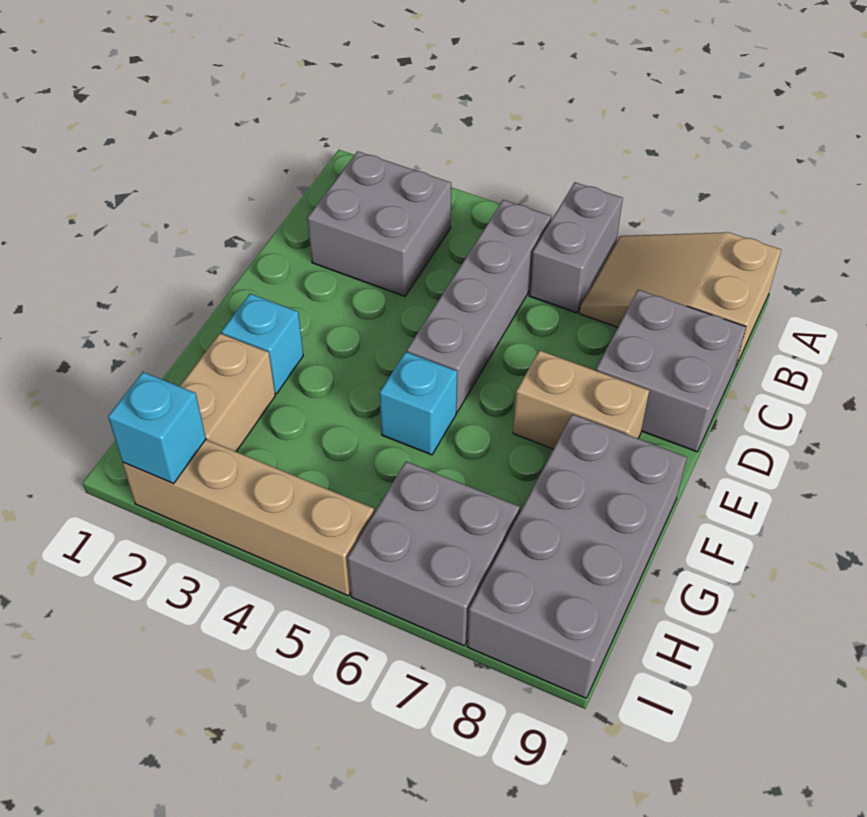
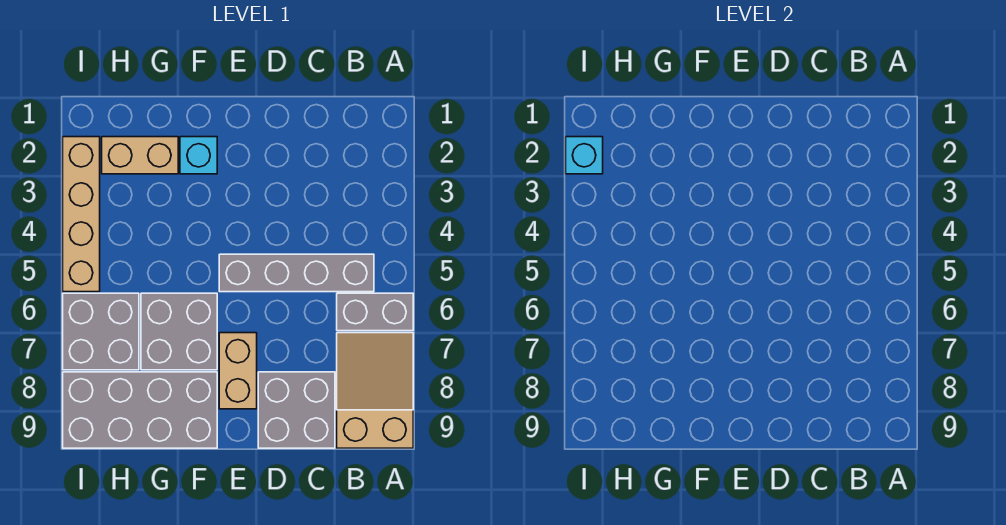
grey brick B2:C3 level 1 -> grey brick F6:G7 level 1
cyan brick F5 level 1 -> none

